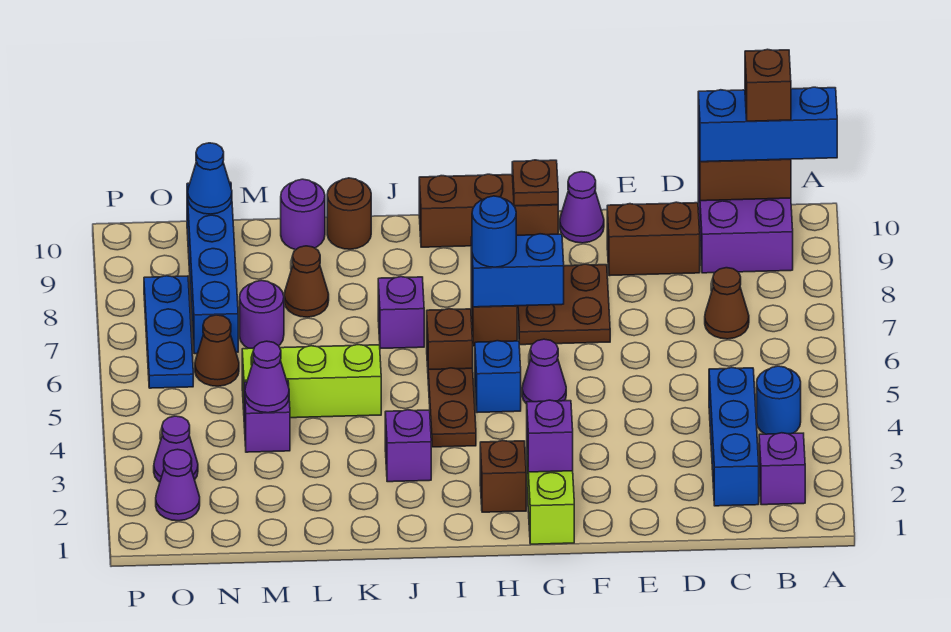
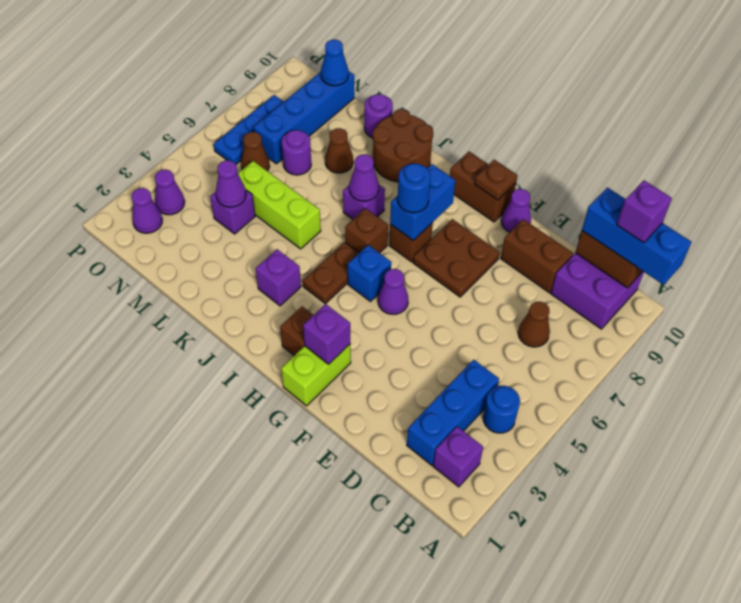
brown brick B10 level 4 -> purple brick B10 level 4
blue brick G7:H7 level 2 -> blue brick H7:H8 level 2
brown brick G10:I10 level 1 -> brown brick G10:H10 level 1
none -> purple cone J7 level 2
brown round brick K10 level 1 -> brown round brick J9:K10 level 1

